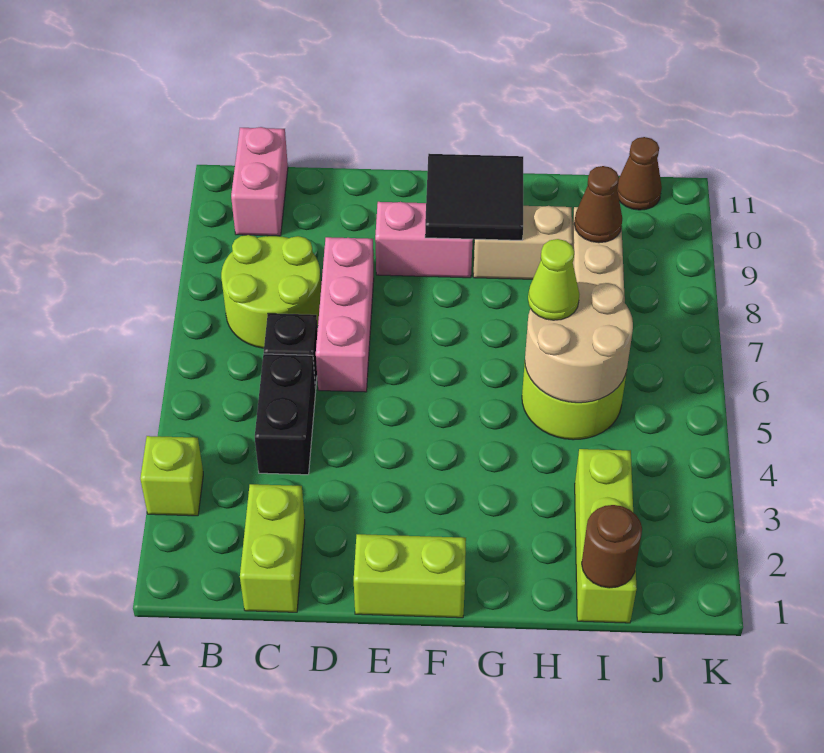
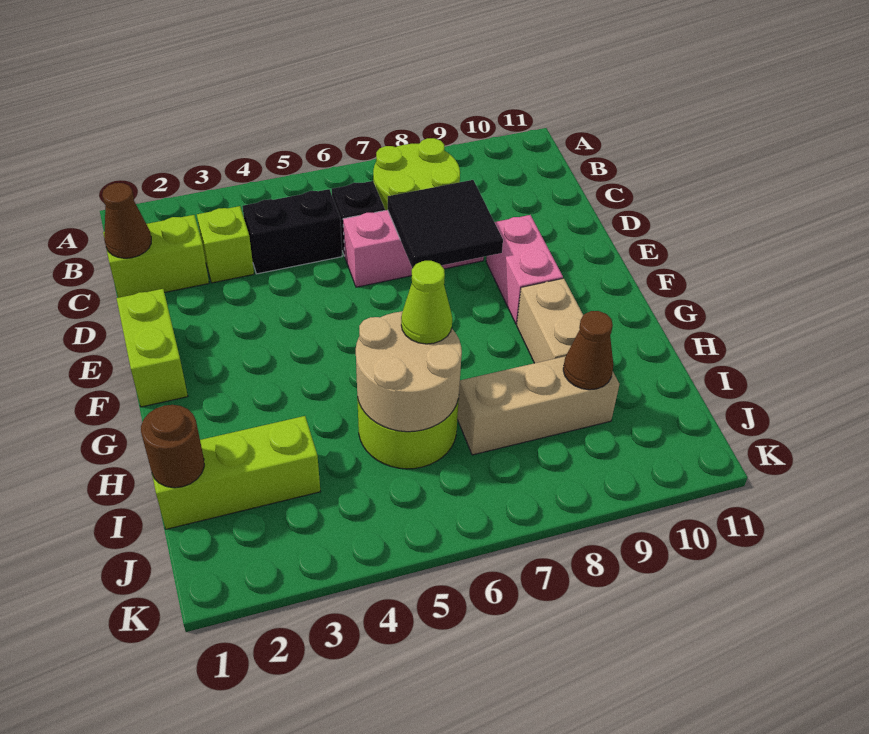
lime brick A3 level 1 -> lime brick C3 level 1
pink brick B10:B11 level 1 -> none
black tile F9:G10 level 2 -> black tile D7:E8 level 2
brown cone J11 level 1 -> brown cone C1 level 2

